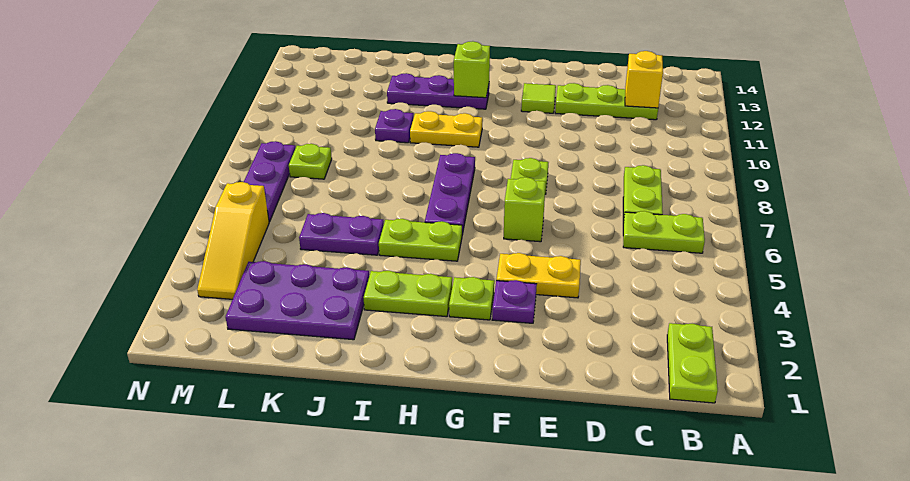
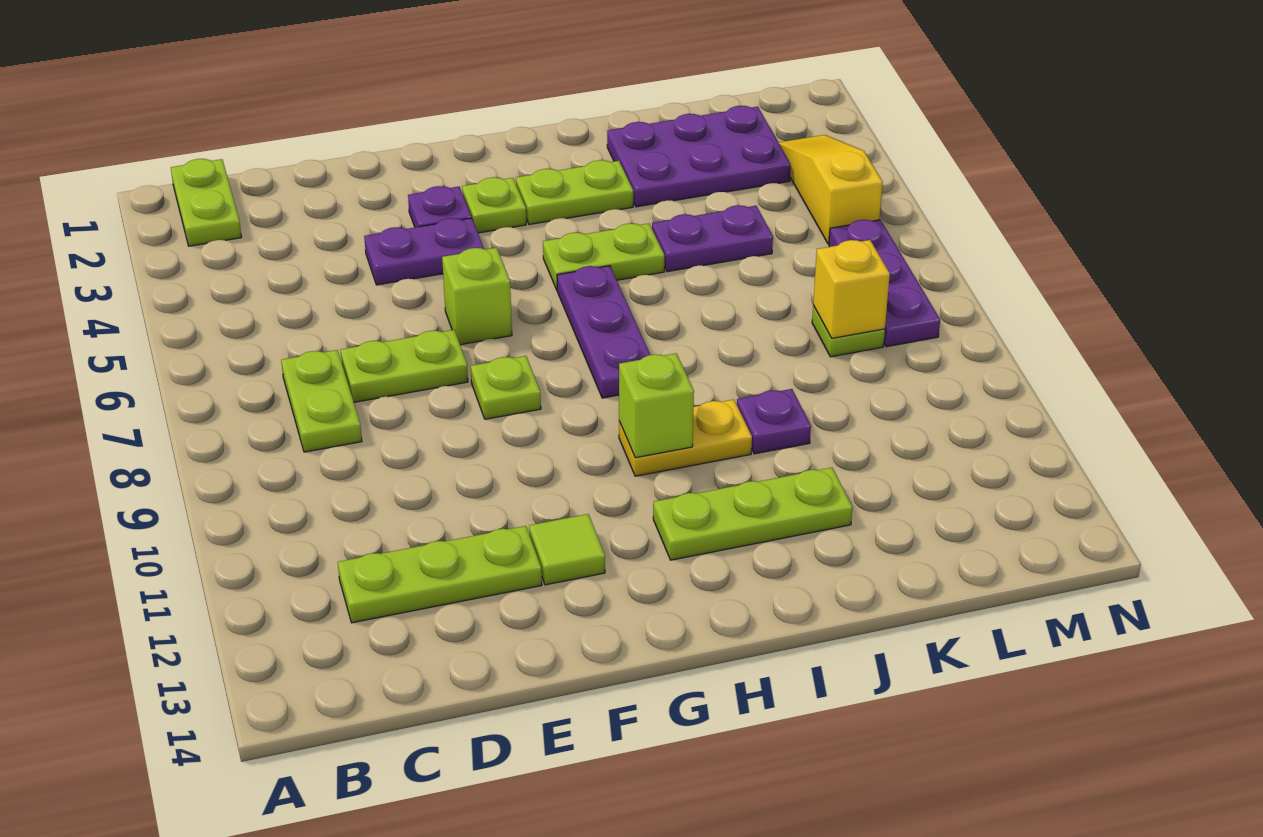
lime plate B6:C6 level 1 -> lime plate D7:E7 level 1
yellow brick C12 level 2 -> yellow brick L8 level 2
yellow plate E4:F4 level 1 -> purple plate E4:F4 level 1
purple plate H12:J12 level 1 -> lime plate H12:J12 level 1
lime brick H12 level 2 -> lime brick H10 level 2

